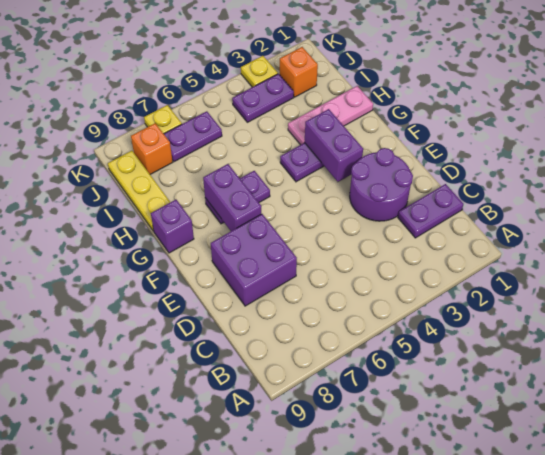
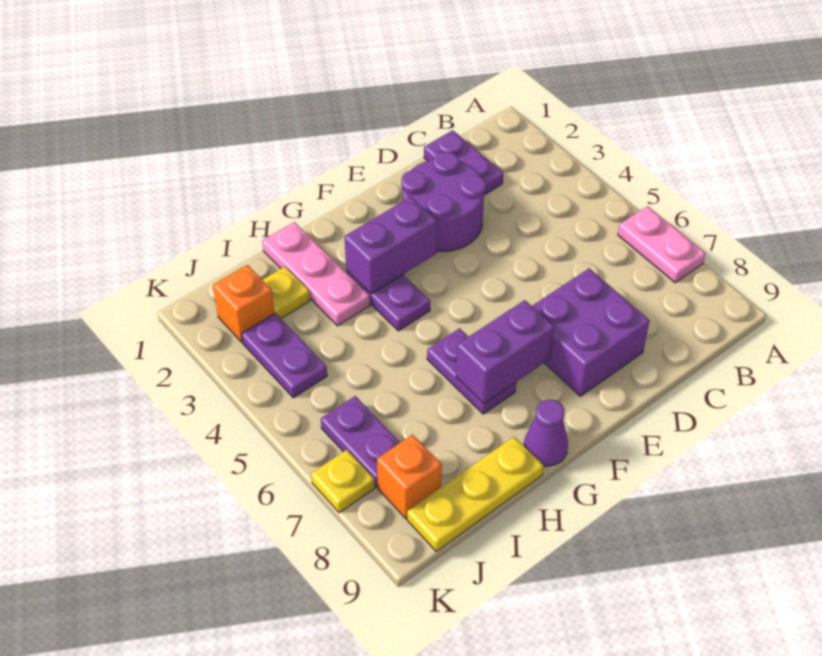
none -> pink plate A6:A7 level 1
purple brick G9 level 1 -> purple cone G9 level 1
yellow plate K3 level 1 -> yellow plate I2 level 1

